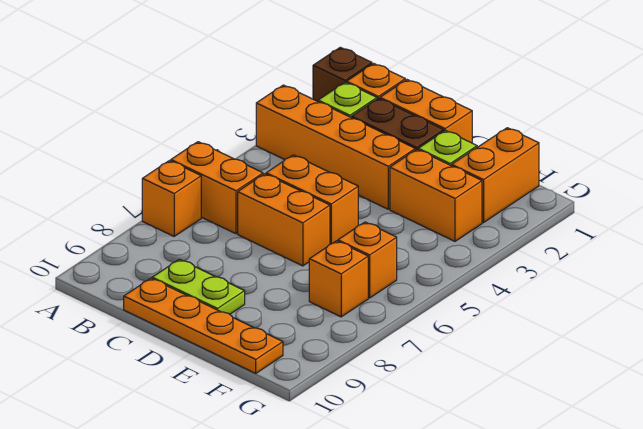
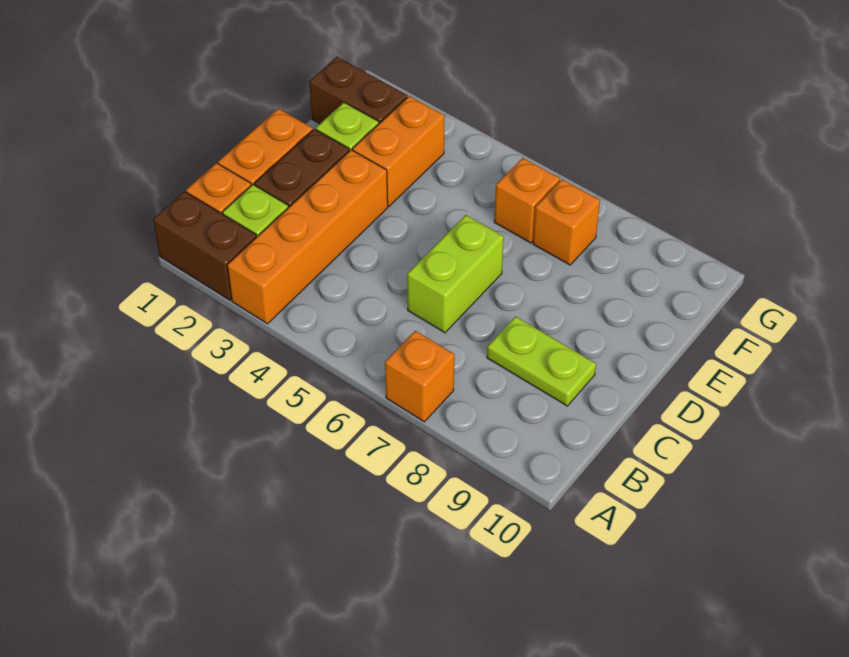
brown brick A1 level 1 -> brown brick A1:A2 level 1
orange brick A6:B6 level 1 -> none
orange brick C5:D5 level 1 -> none
orange brick C6:D6 level 1 -> lime brick C6:D6 level 1
lime plate C9:D9 level 1 -> lime plate C8:C9 level 1
orange plate C10:F10 level 1 -> none
orange brick F1:F2 level 1 -> brown brick F1:F2 level 1

